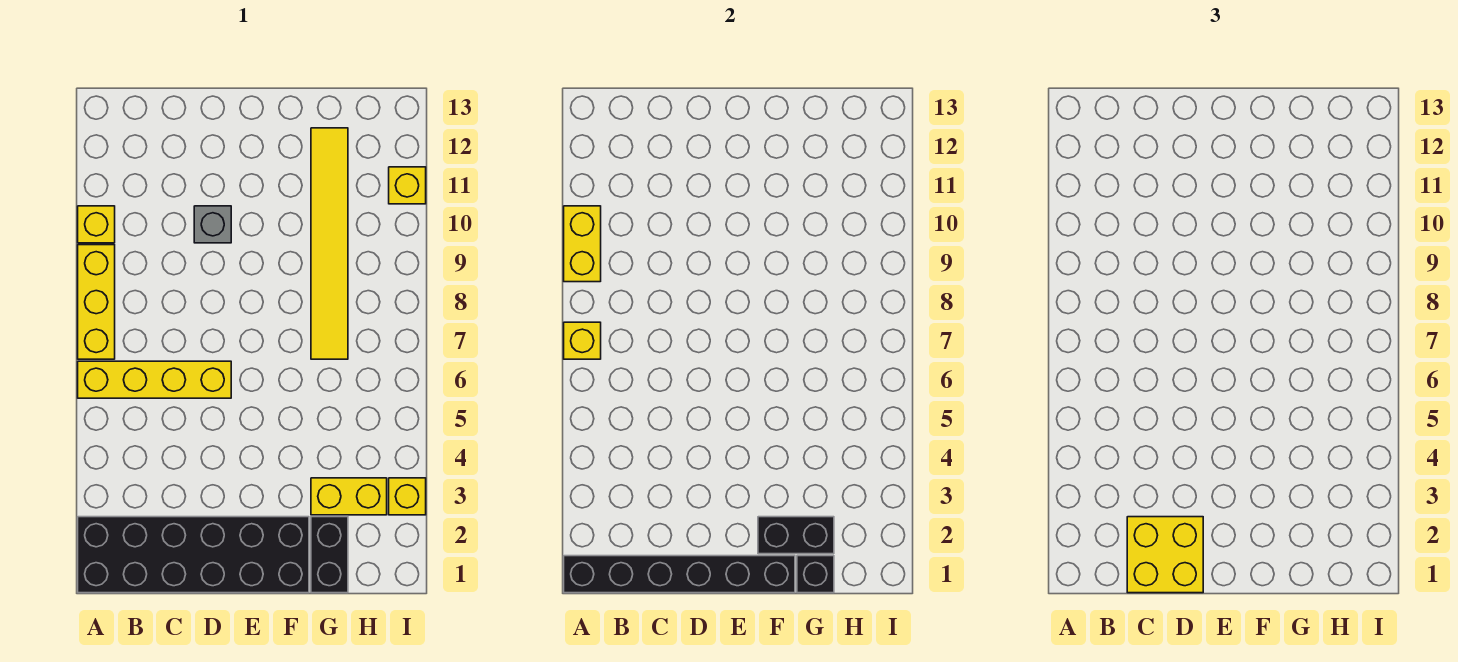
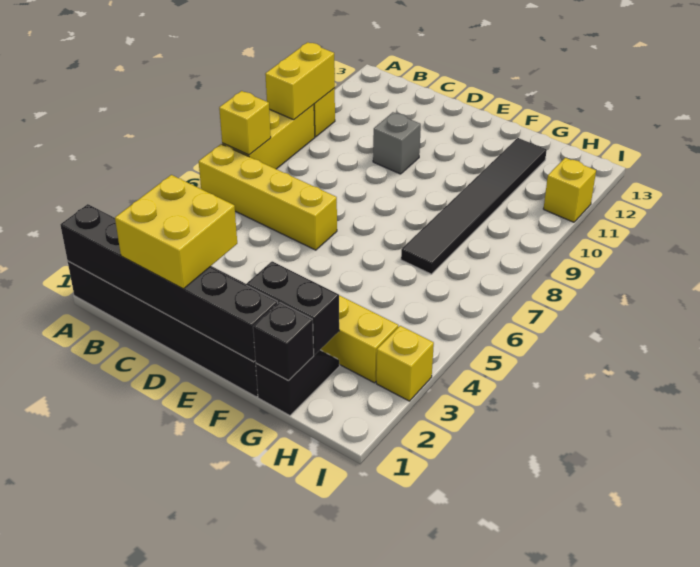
black brick G1:G2 level 1 -> black slope G1:G2 level 1 top 1
yellow tile G7:G12 level 1 -> black tile G7:G12 level 1

